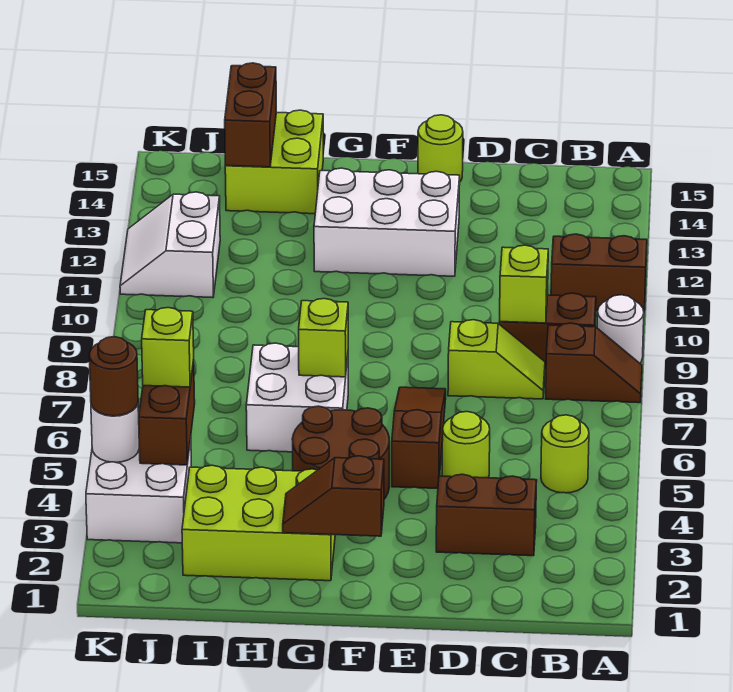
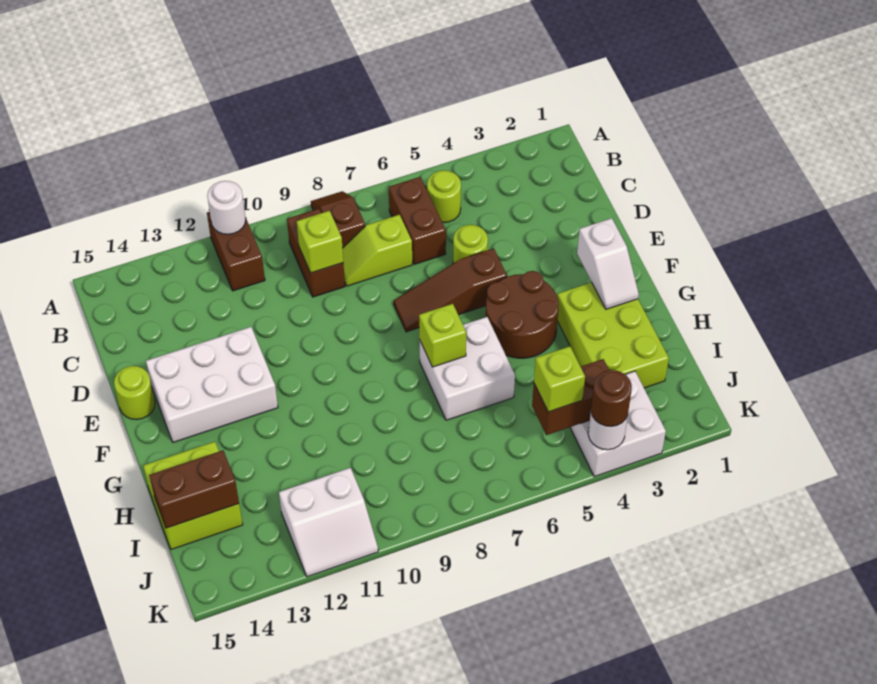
white round brick A9 level 1 -> white round brick A11 level 2
brown brick C3:D3 level 1 -> brown brick B6:C6 level 1
lime slope C8:D8 level 1 top D -> lime slope C7:C8 level 1 top 7
white brick E12:G13 level 1 -> white brick E12:F14 level 1
brown slope F2:G2 level 2 top F -> white slope F2:G2 level 2 top F

